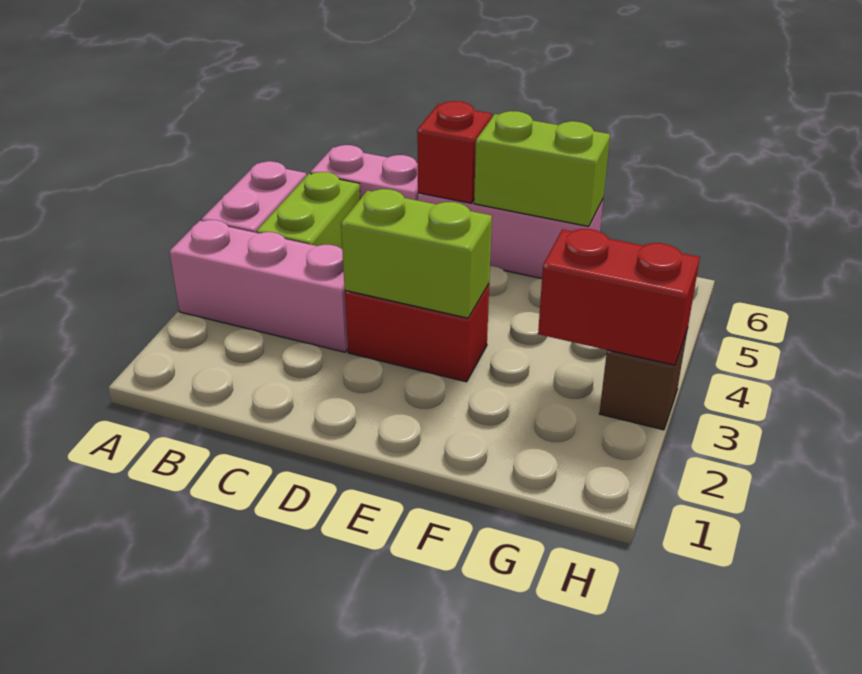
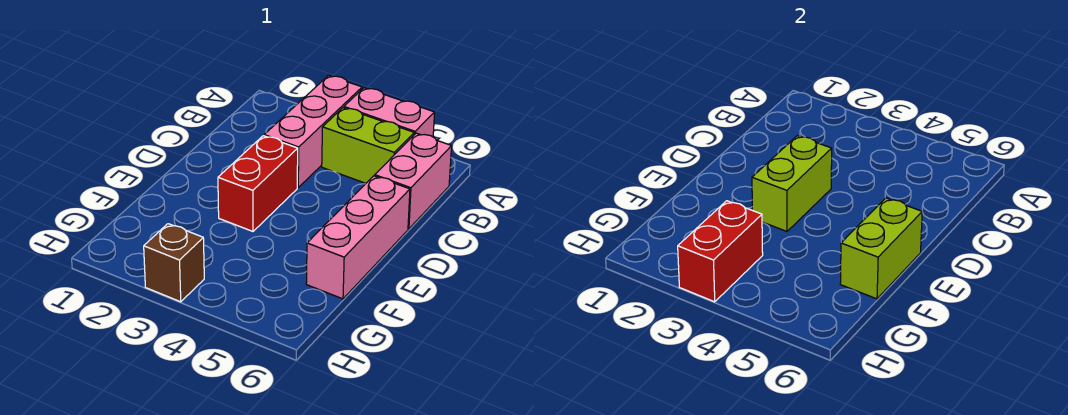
red brick D6 level 2 -> none

